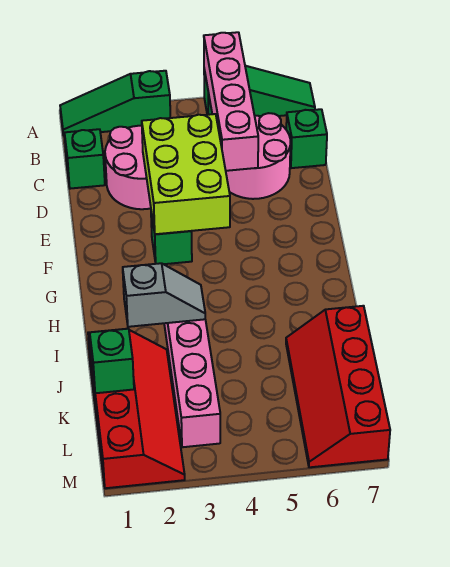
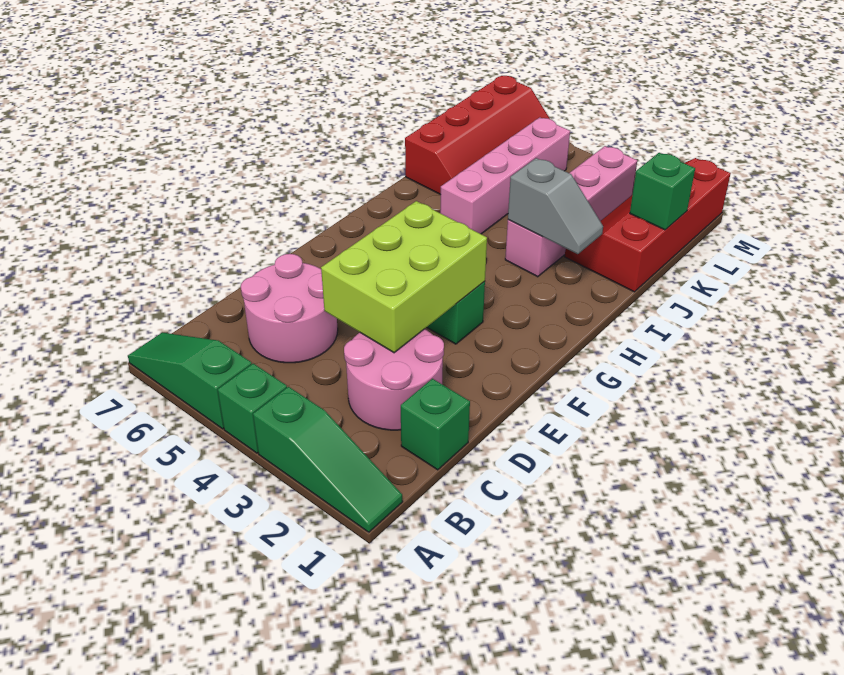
pink brick A5:D5 level 2 -> pink brick I5:L5 level 1
green brick C7 level 1 -> green brick A4 level 1
grey slope I2:I3 level 2 top 2 -> grey slope I2:I3 level 2 top 3

